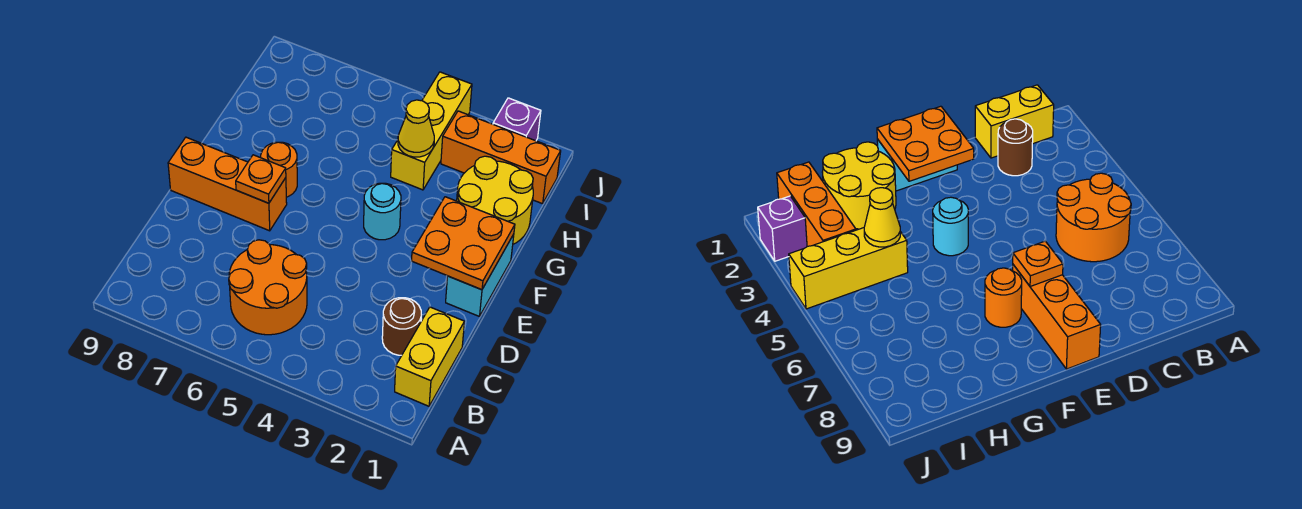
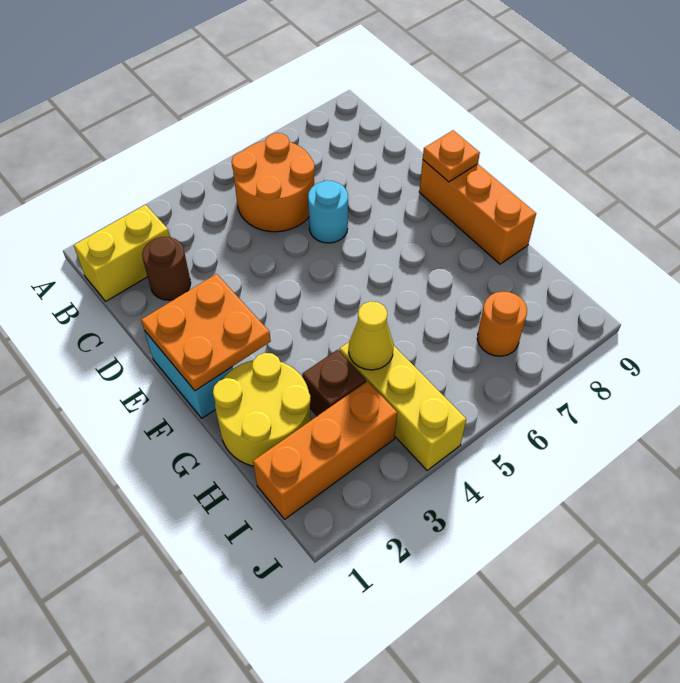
yellow brick B1:C1 level 1 -> yellow brick B1:B2 level 1
orange brick E7:E9 level 1 -> orange brick E9:G9 level 1
orange plate E7 level 2 -> orange plate E9 level 2
cyan round brick F4 level 1 -> cyan round brick D6 level 1
orange round brick F7 level 1 -> orange round brick I7 level 1
none -> brown brick H3 level 1
purple brick J2 level 1 -> none

